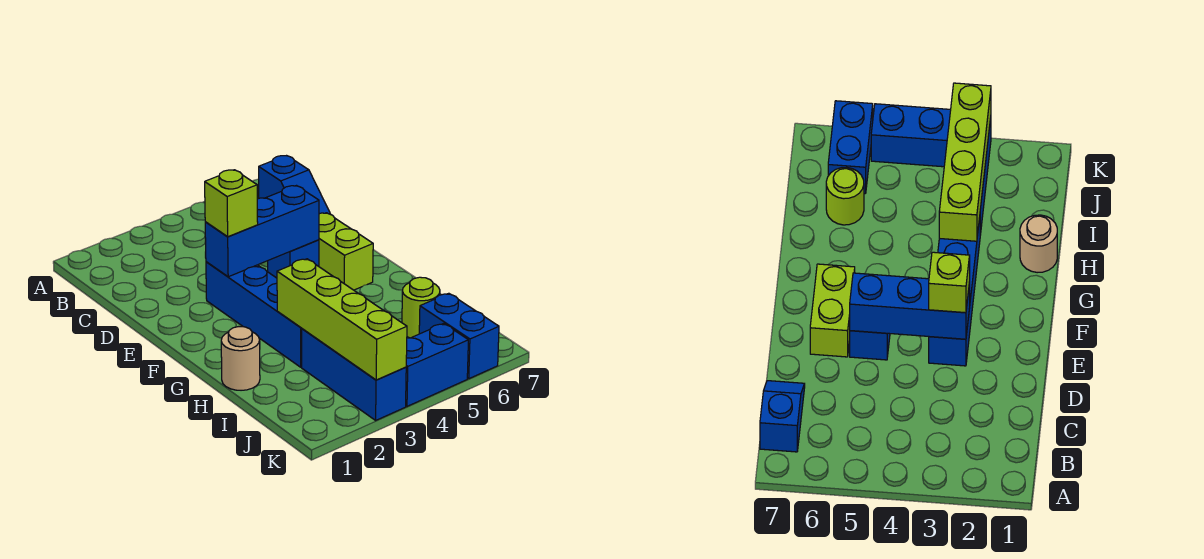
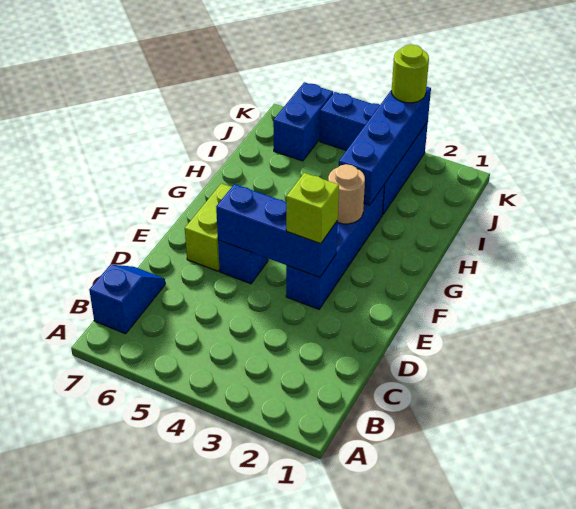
tan round brick H1 level 1 -> tan round brick G3 level 2
lime brick H3:K3 level 2 -> blue brick H3:K3 level 2
lime round brick I6 level 1 -> lime round brick K3 level 3

